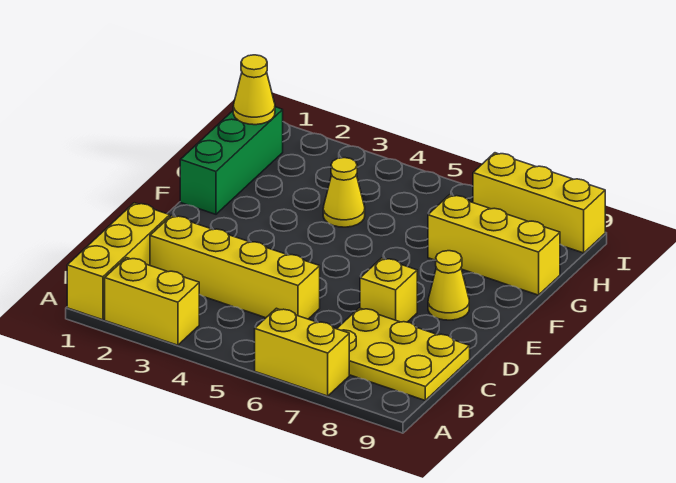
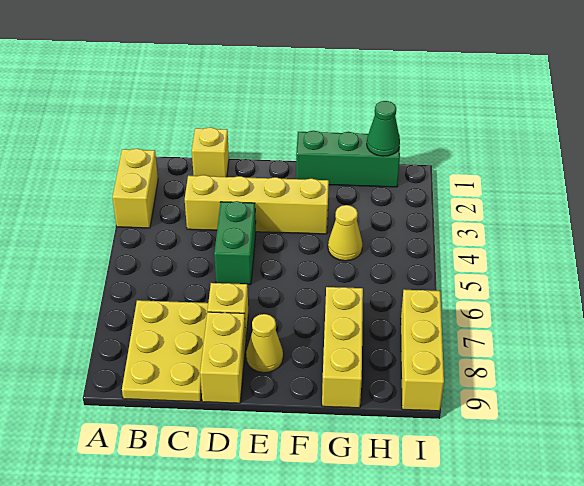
yellow brick A1:C1 level 1 -> yellow brick C1 level 1
yellow brick A6:A7 level 1 -> yellow brick D8:D9 level 1
yellow brick C2:C5 level 1 -> yellow brick C3:F3 level 1
none -> green brick D4:D5 level 1
yellow cone H1 level 2 -> green cone H1 level 2

